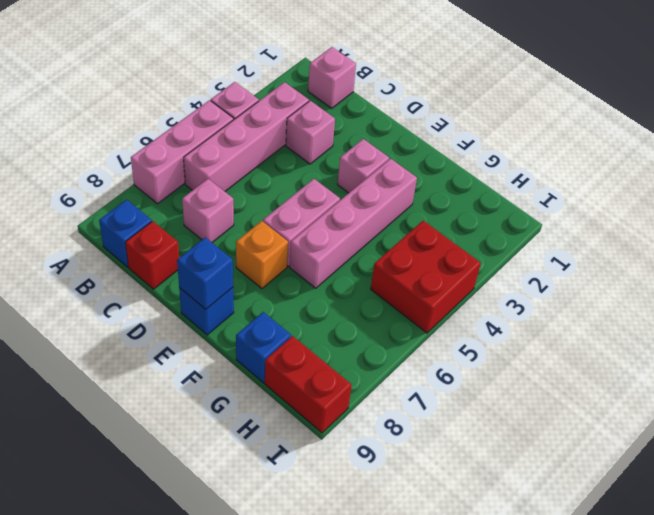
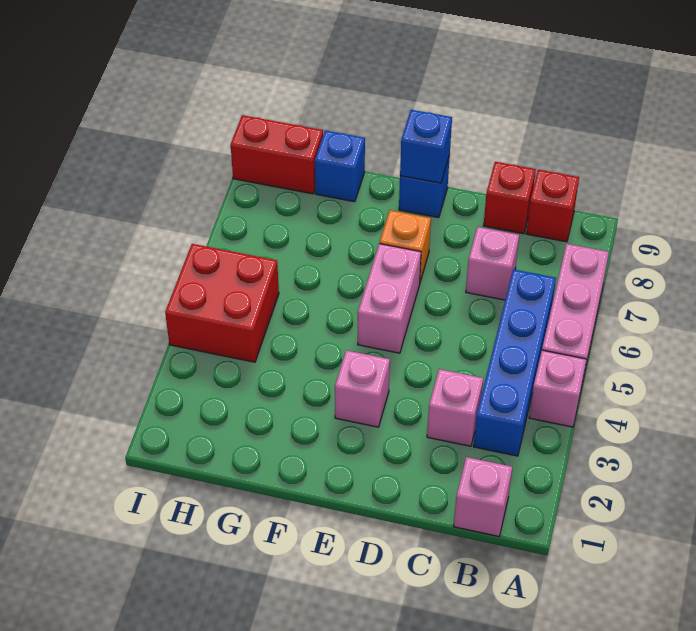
pink brick B3:B6 level 1 -> blue brick B3:B6 level 1
blue brick B9 level 1 -> red brick B9 level 1
pink brick F3:F6 level 1 -> none

